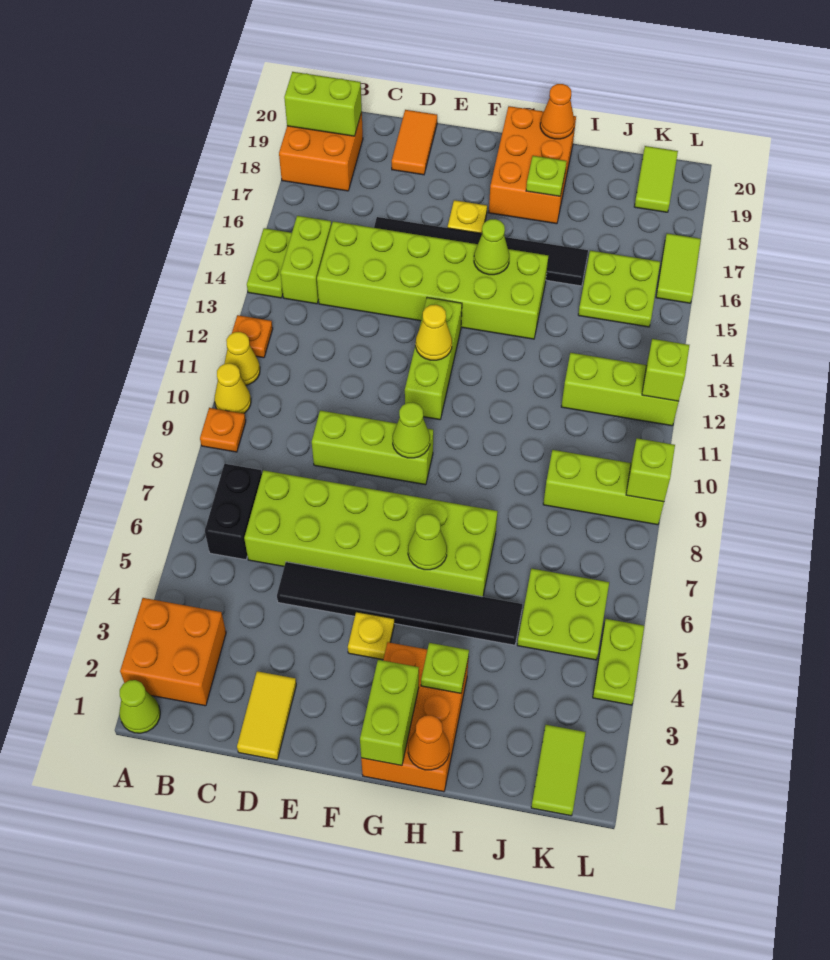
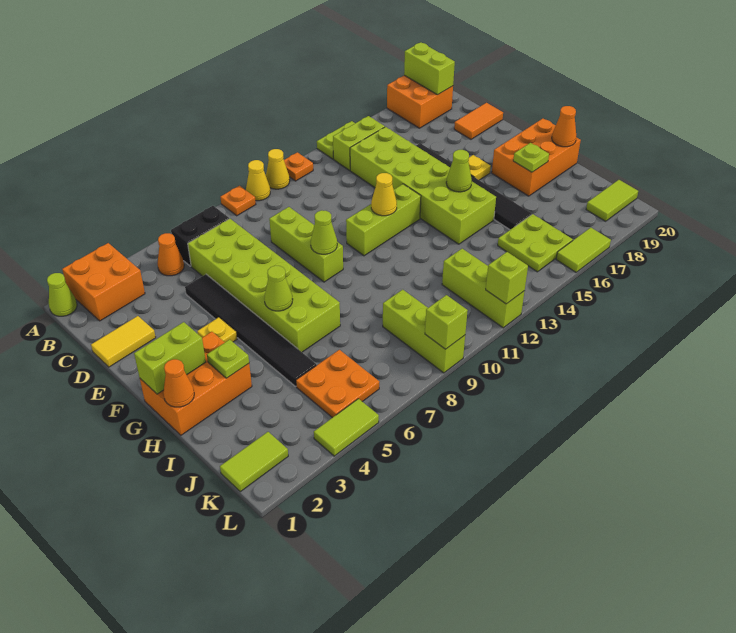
none -> orange cone B5 level 1
lime plate J5:K6 level 1 -> orange plate J5:K6 level 1
lime plate L4:L5 level 1 -> lime tile L4:L5 level 1

